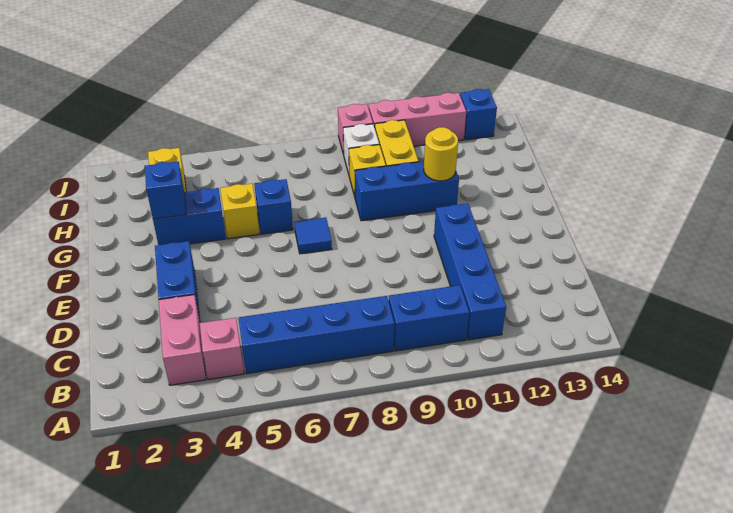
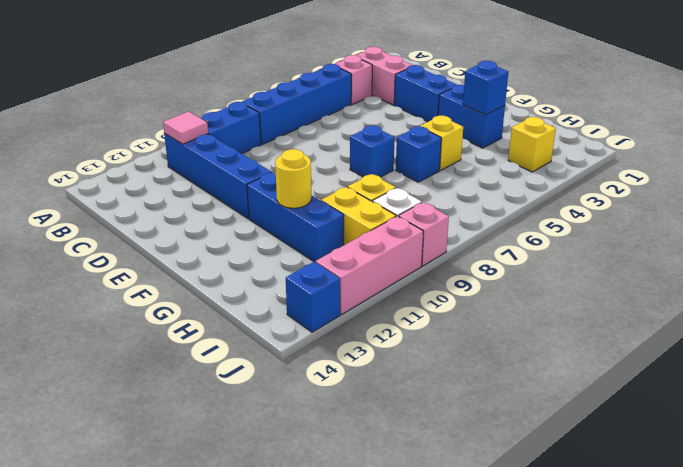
none -> pink tile B11 level 2
blue tile F7 level 1 -> blue brick F7 level 1
blue brick G3:G4 level 1 -> blue brick F3:G3 level 1
blue brick G9:G11 level 1 -> blue brick F11:H11 level 1

